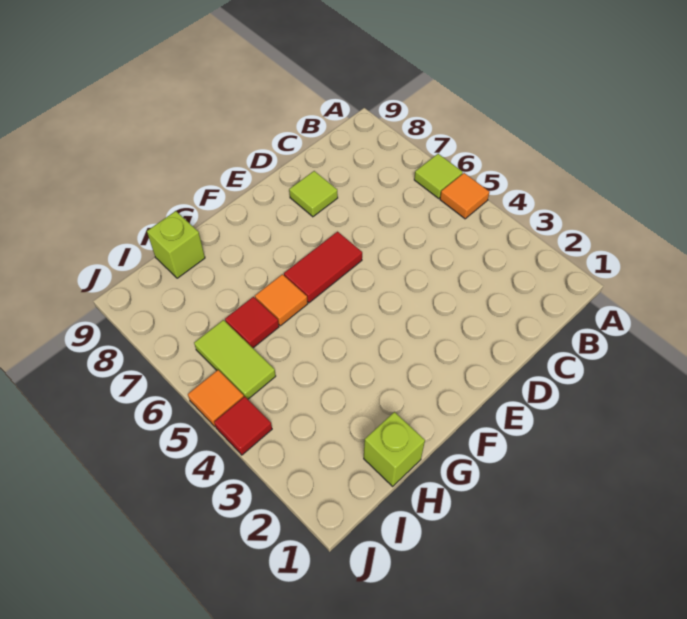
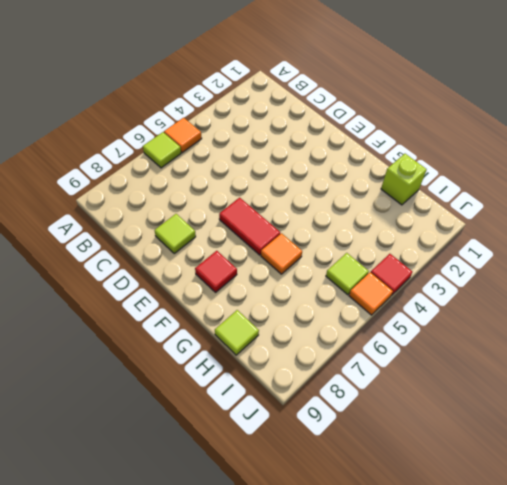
red tile H6 level 1 -> red tile F8 level 1
lime brick H9 level 1 -> lime tile H9 level 1
lime tile I5:I6 level 1 -> lime tile I5 level 1

